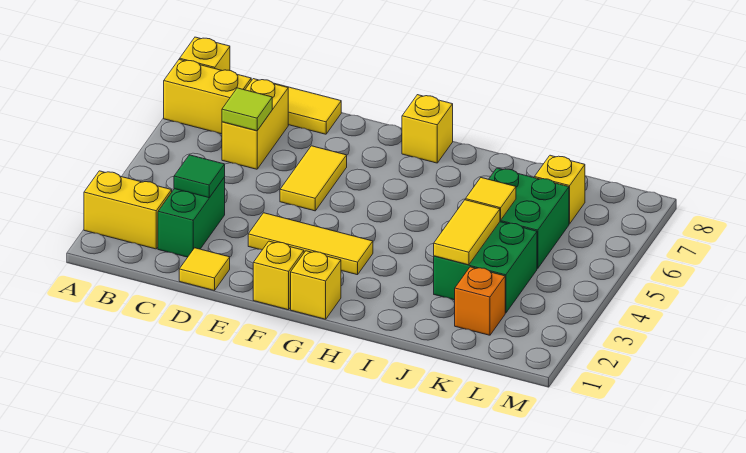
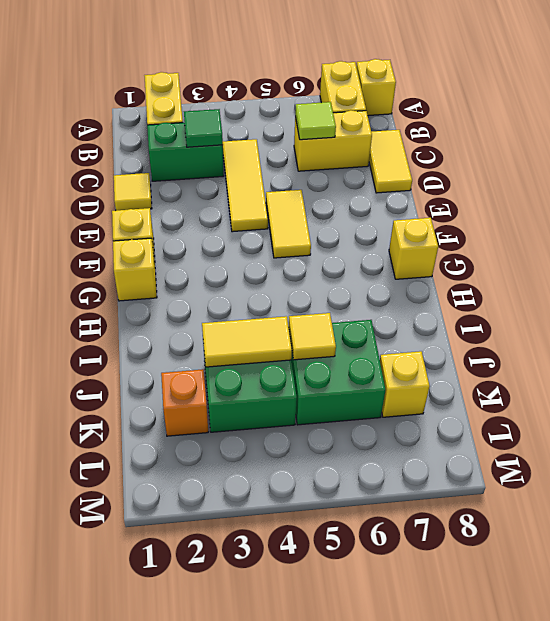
yellow tile E3:G3 level 1 -> yellow tile C4:E4 level 1
yellow tile E5:E6 level 1 -> yellow tile E5:F5 level 1

